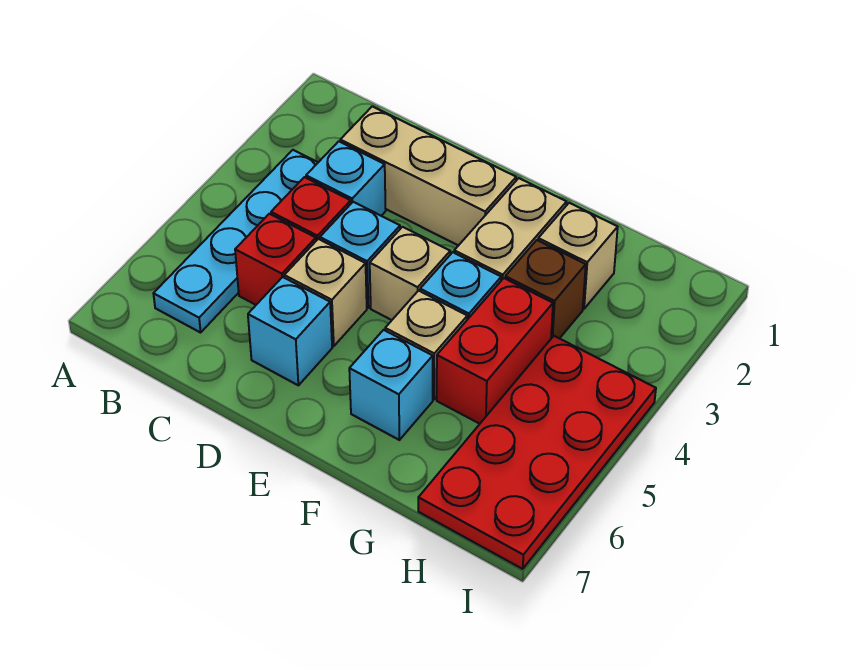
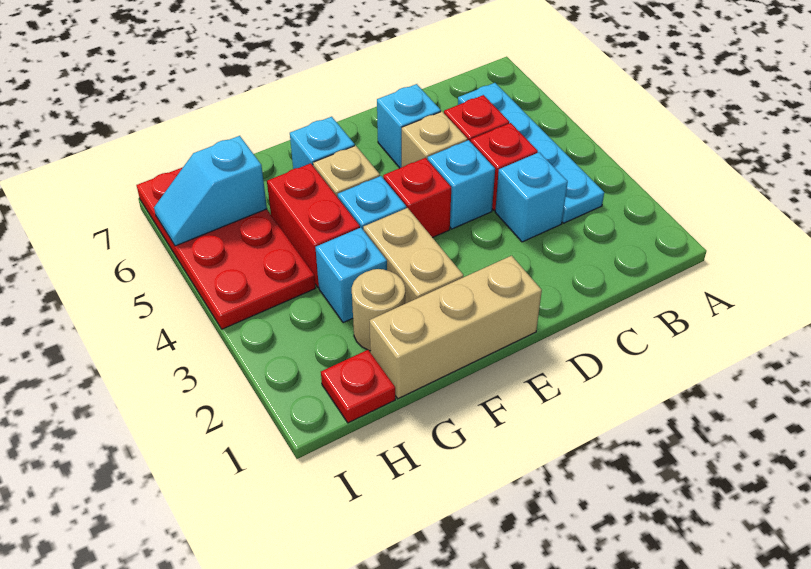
tan brick C2:E2 level 1 -> tan brick E1:G1 level 1
tan brick E4 level 1 -> red brick E4 level 1
tan brick G2 level 1 -> tan round brick G2 level 1
brown brick G3 level 1 -> cyan brick G3 level 1
none -> red plate H1 level 1
none -> cyan slope H6:I6 level 2 top H

